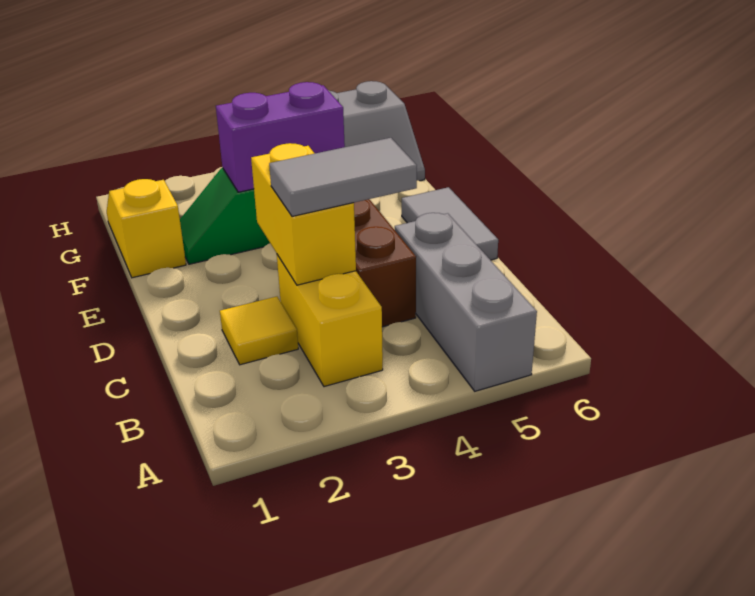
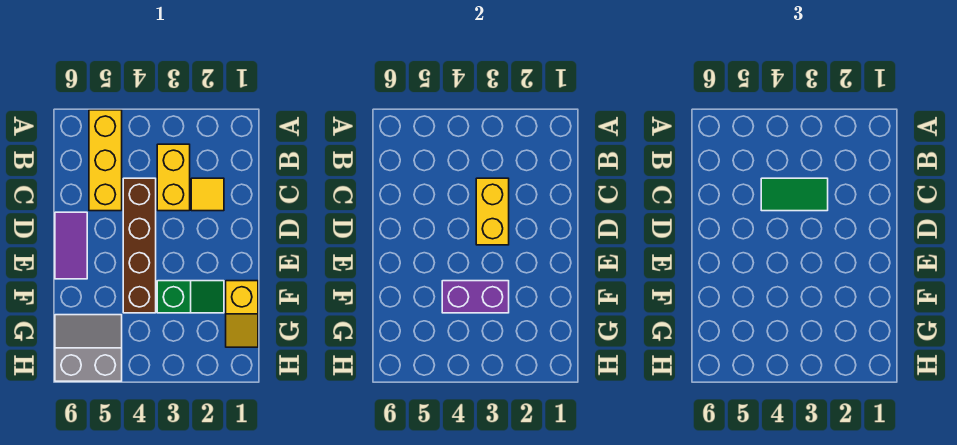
grey brick A5:C5 level 1 -> yellow brick A5:C5 level 1
grey tile C3:C4 level 3 -> green tile C3:C4 level 3
grey tile D6:E6 level 1 -> purple tile D6:E6 level 1

